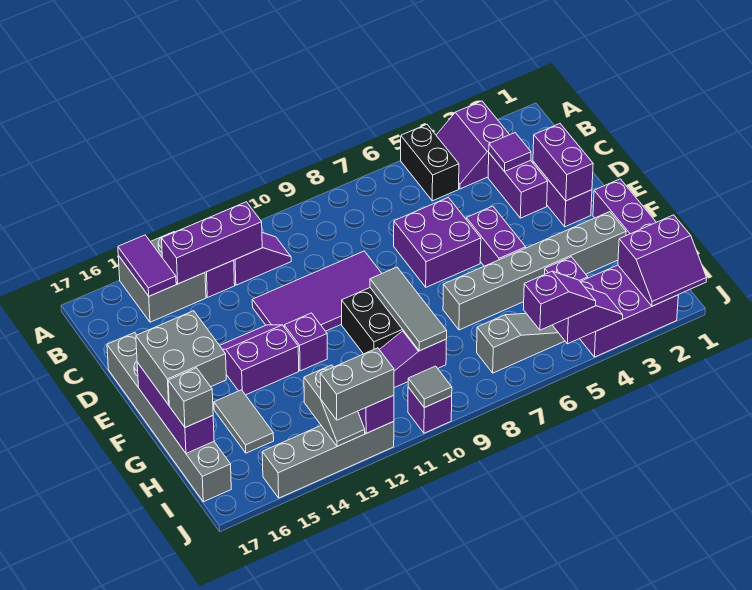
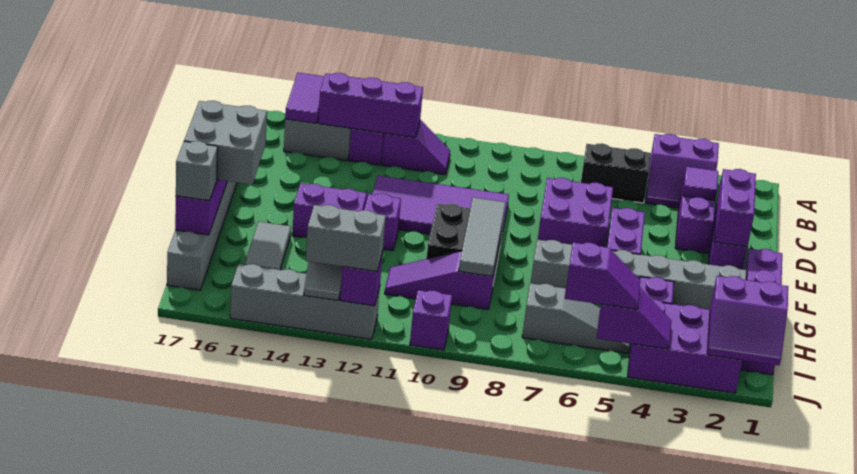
purple slope A3:B4 level 1 top 3 -> purple slope A3:B4 level 1 top A
black brick A5:B5 level 1 -> black brick B5:B6 level 1
grey tile J10 level 2 -> none

